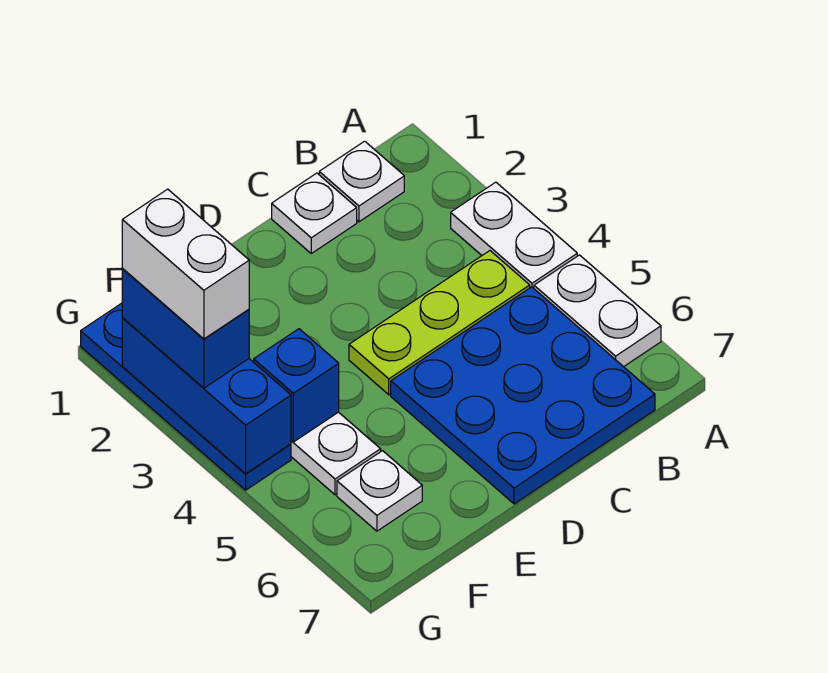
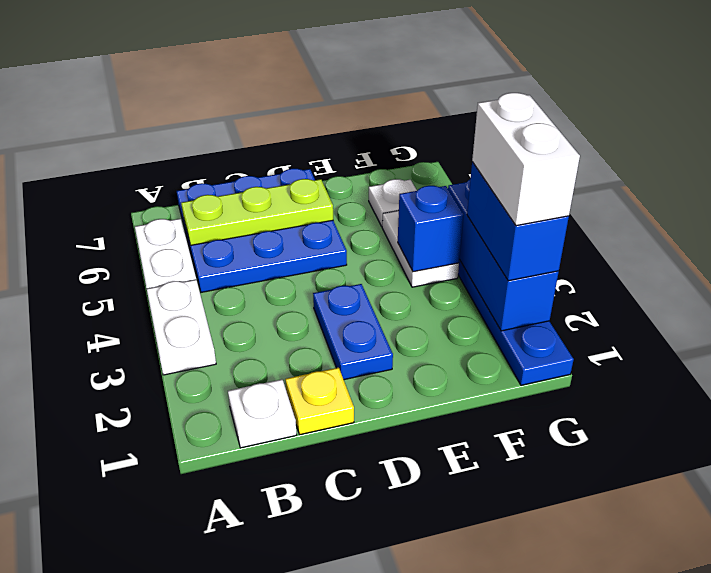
lime plate B4:D4 level 1 -> lime plate B6:D6 level 2
white plate C1 level 1 -> yellow plate C1 level 1
none -> blue plate D2:D3 level 1

